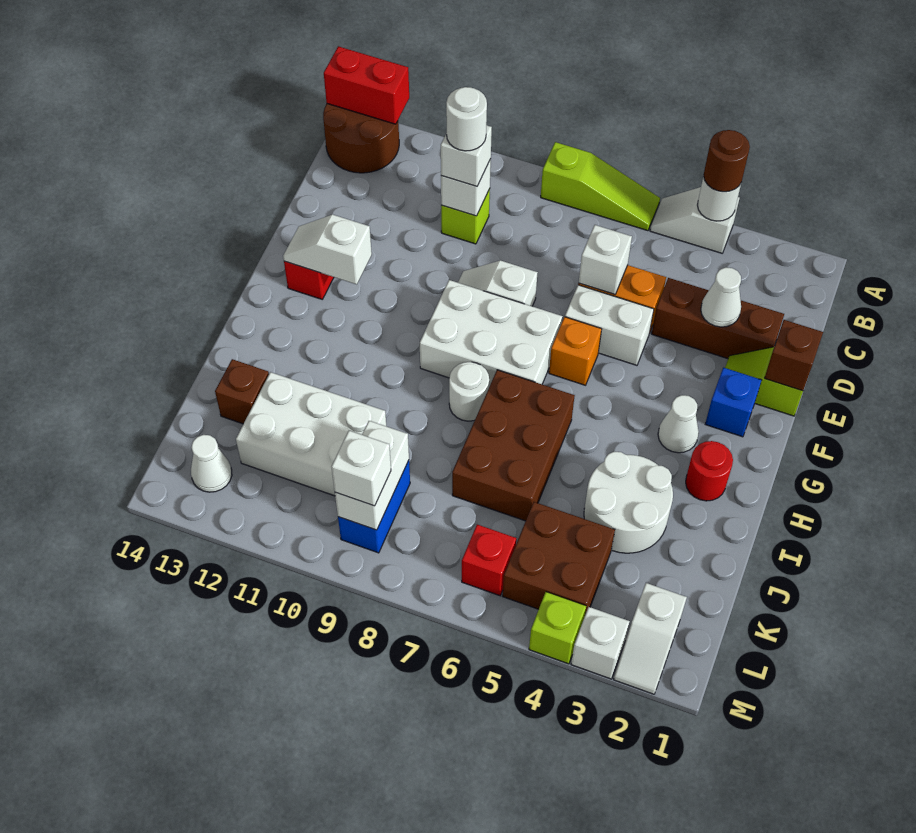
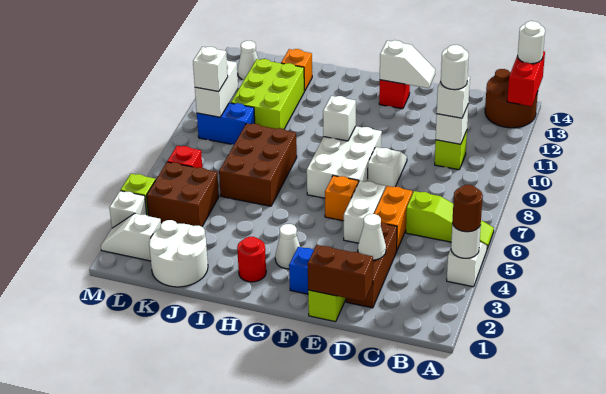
lime slope A6:A8 level 1 top 8 -> lime slope A6:C6 level 1 top C
white brick D6 level 2 -> white brick G9 level 2
brown brick E1 level 2 -> brown brick D1:E1 level 2
white slope F12:F13 level 2 top 12 -> white slope E13:F13 level 2 top F
brown brick H6:J7 level 1 -> brown brick I6:J8 level 1
white round brick H8 level 1 -> white round brick A14 level 3
white round brick I3:J4 level 1 -> white round brick J1:K2 level 1
white brick J10:K12 level 1 -> lime brick J10:K12 level 1
brown brick J13 level 1 -> orange brick J13 level 1
white brick K9:L9 level 2 -> white brick L9:L10 level 2

